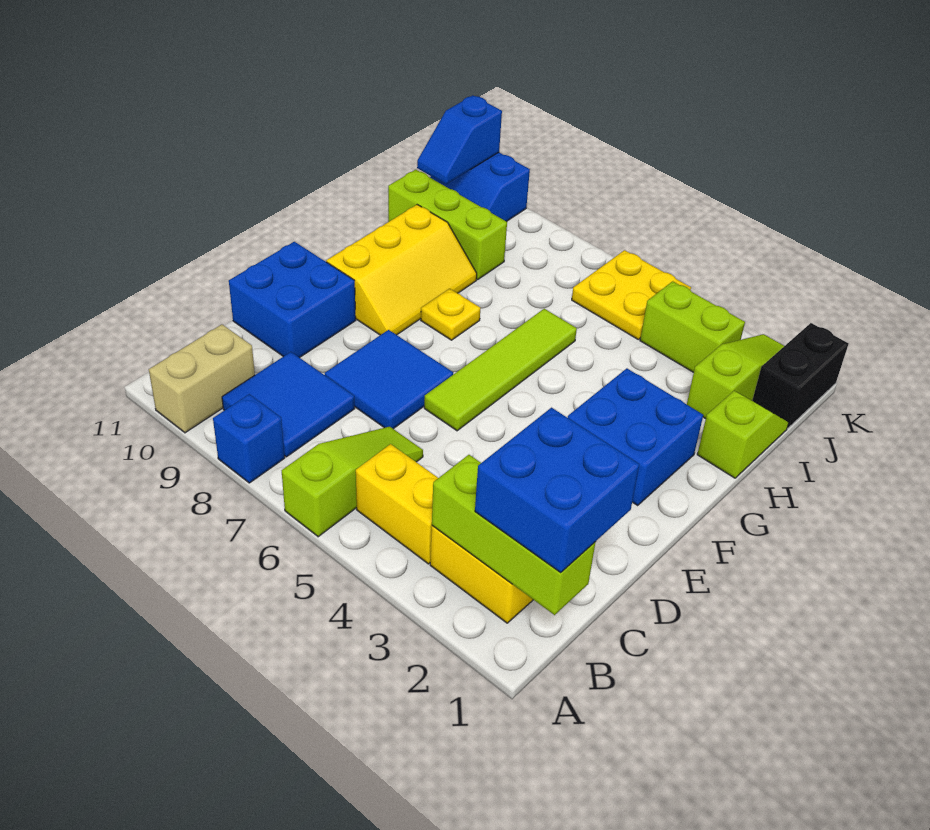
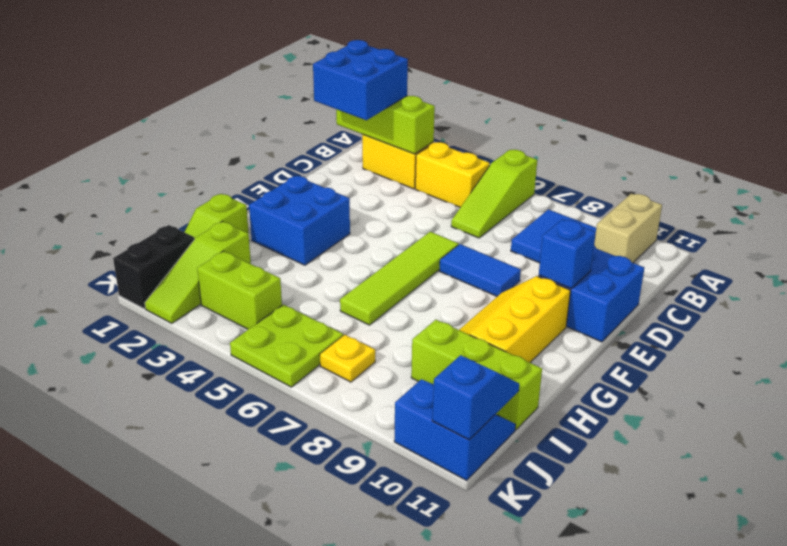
blue brick A8 level 1 -> blue brick E10 level 2
blue tile D7:E8 level 1 -> blue tile E7:E8 level 1
yellow plate G8 level 1 -> yellow plate J7 level 1
yellow plate J5:K6 level 1 -> lime plate J5:K6 level 1

